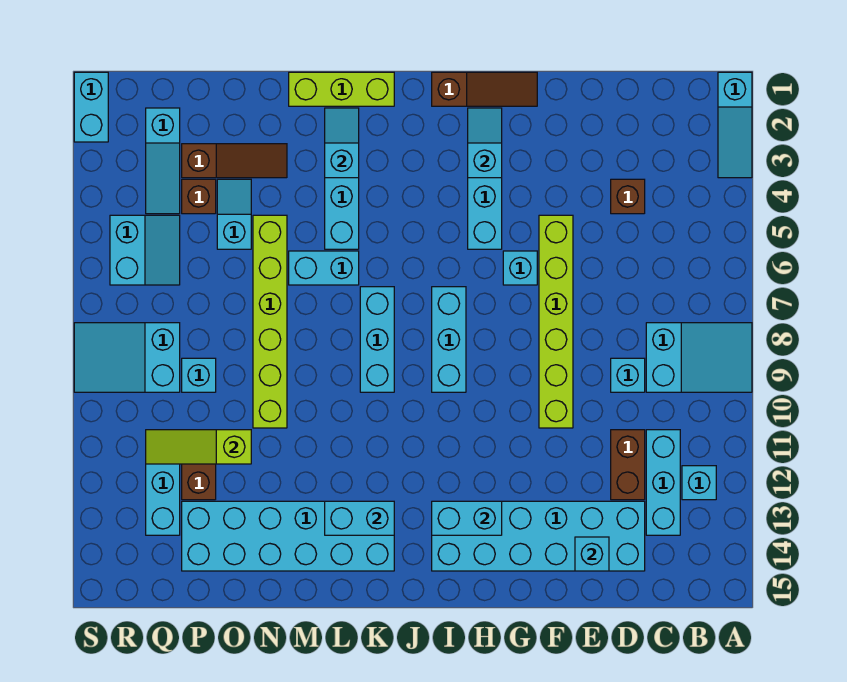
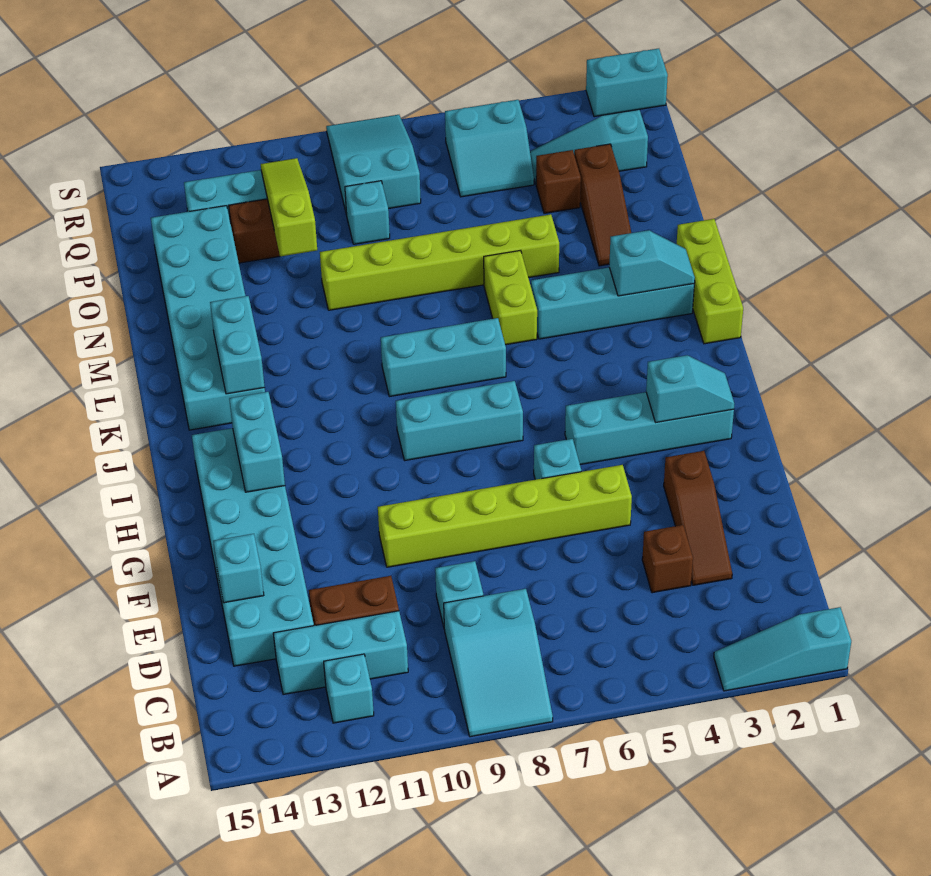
brown slope G1:I1 level 1 top I -> brown slope D3:F3 level 1 top F
cyan brick L6:M6 level 1 -> lime brick L6:M6 level 1
cyan slope O4:O5 level 1 top 5 -> none

